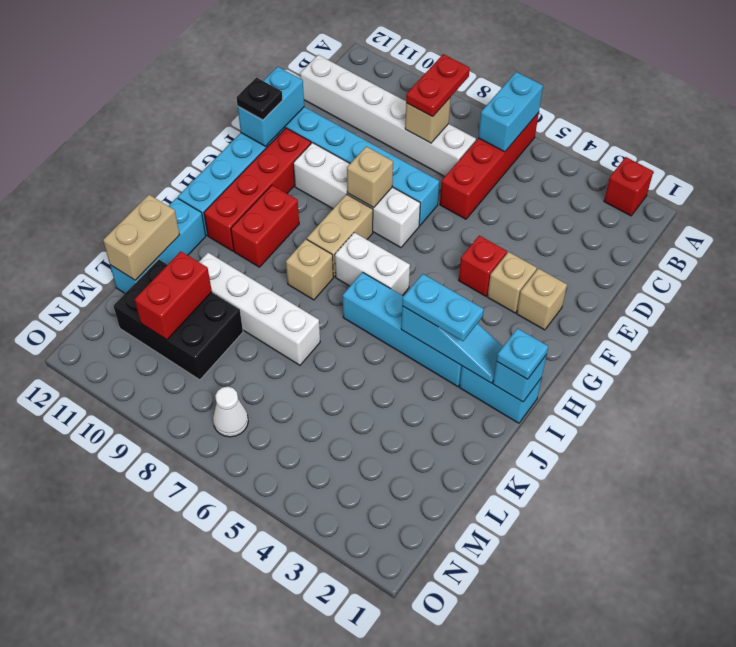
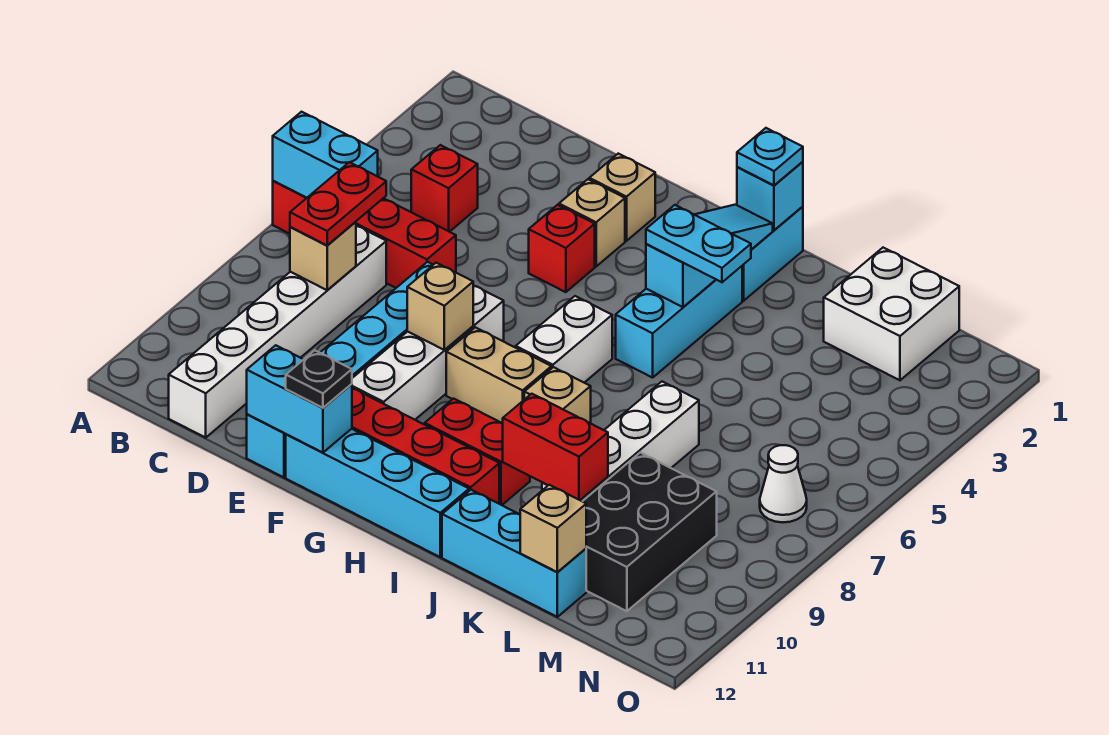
red brick A2 level 1 -> red brick C4 level 1
red plate B8:C8 level 3 -> red plate C7:C8 level 3
cyan brick I3:I6 level 1 -> cyan brick I3:I5 level 1
cyan plate I3:I4 level 3 -> cyan plate I4:J4 level 3
tan brick K12:L12 level 2 -> tan brick L12 level 2
none -> white brick L1:M2 level 1
red brick L10:M10 level 2 -> red brick J10:K10 level 2

